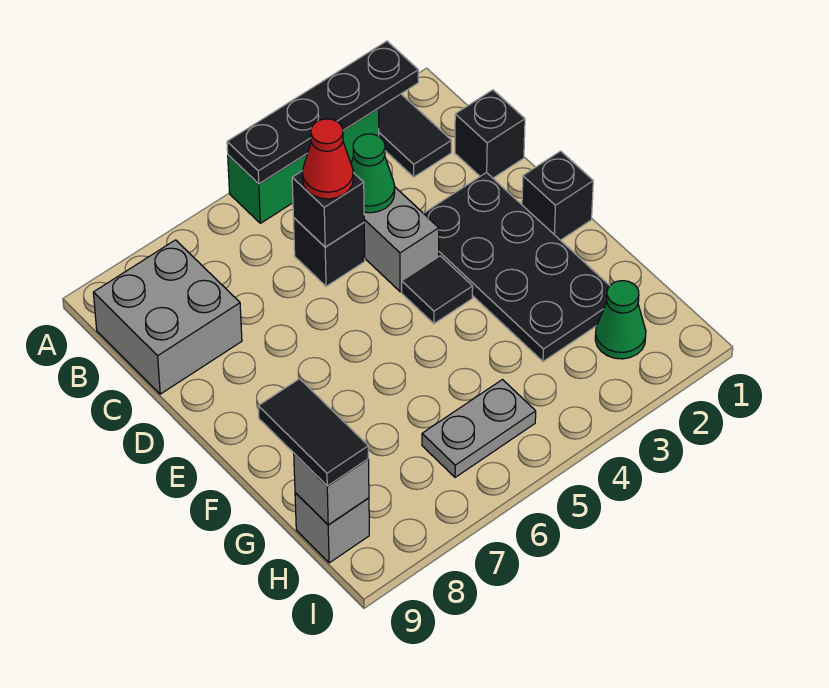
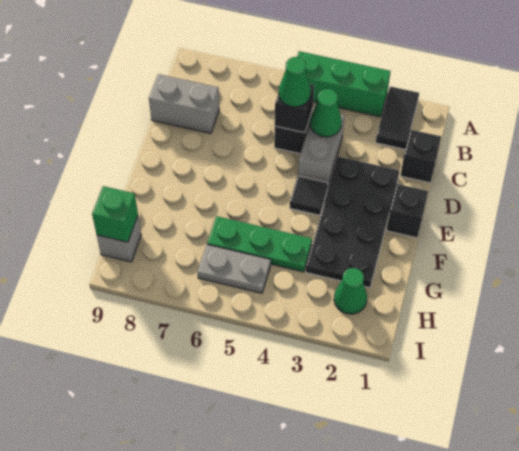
black plate A2:A5 level 2 -> none
grey brick B8:C9 level 1 -> grey brick C8:C9 level 1
red cone C5 level 3 -> green cone C5 level 3
none -> green plate G4:G6 level 1
black tile G9:H9 level 3 -> none
grey brick H9 level 2 -> green brick H9 level 2

